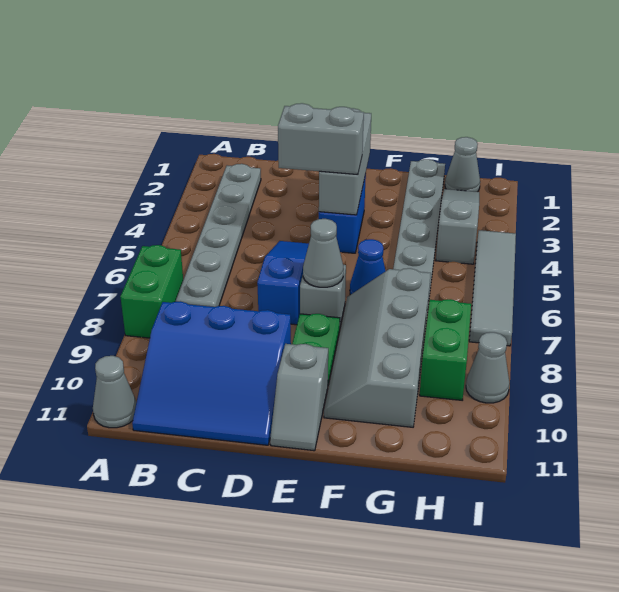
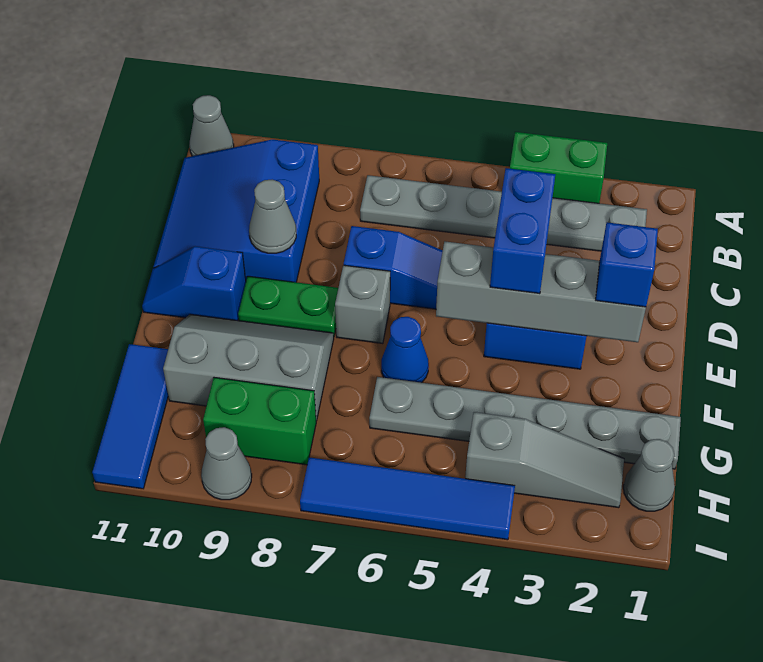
green brick A7:A8 level 1 -> green brick A3:A4 level 1
grey brick D4:E4 level 3 -> blue brick D4:E4 level 3
grey brick E2:E4 level 2 -> grey brick E2:E5 level 2
none -> blue brick E2 level 3
grey cone E7 level 2 -> grey cone D9 level 2
grey slope E10:E11 level 1 top 10 -> blue slope E10:E11 level 1 top 10
grey slope F7:G10 level 1 top G -> grey slope F8:G10 level 1 top G
none -> blue tile G11:I11 level 1
grey tile I4:I7 level 1 -> blue tile I4:I7 level 1

